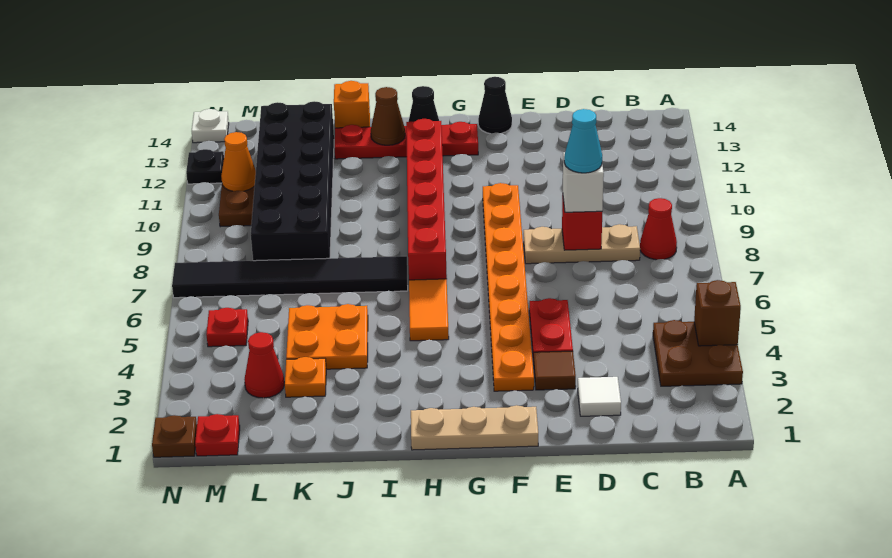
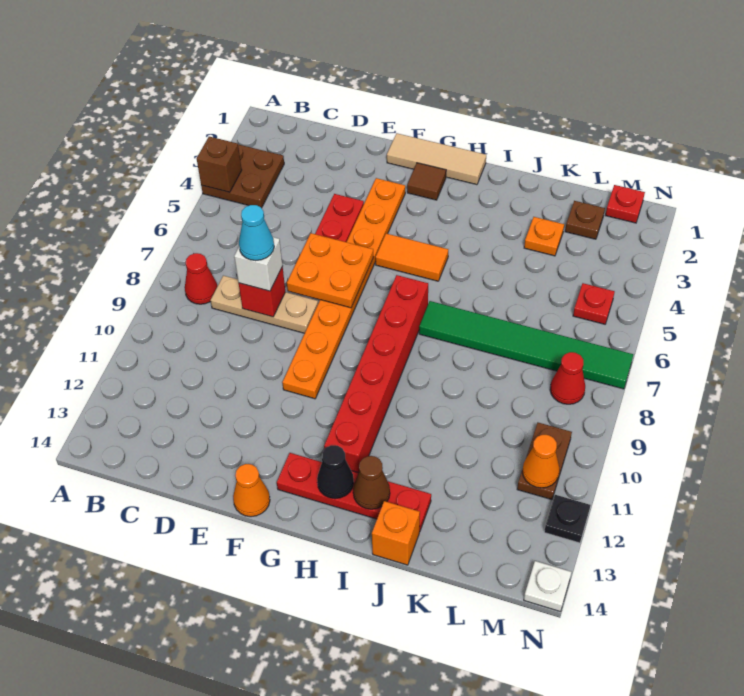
white tile D2 level 1 -> none
brown tile E3 level 1 -> brown tile G2 level 1
tan plate F1:H1 level 1 -> tan tile F1:H1 level 1
black cone F14 level 1 -> orange cone F14 level 1
orange tile H5:H6 level 1 -> orange tile G5:H5 level 1
black tile I7:N7 level 1 -> green tile I7:N7 level 1
orange plate J4:K5 level 1 -> orange plate E6:F7 level 2
black brick K8:L13 level 1 -> none
red cone L3 level 1 -> red cone M8 level 1
brown plate N1 level 1 -> brown plate L2 level 1

